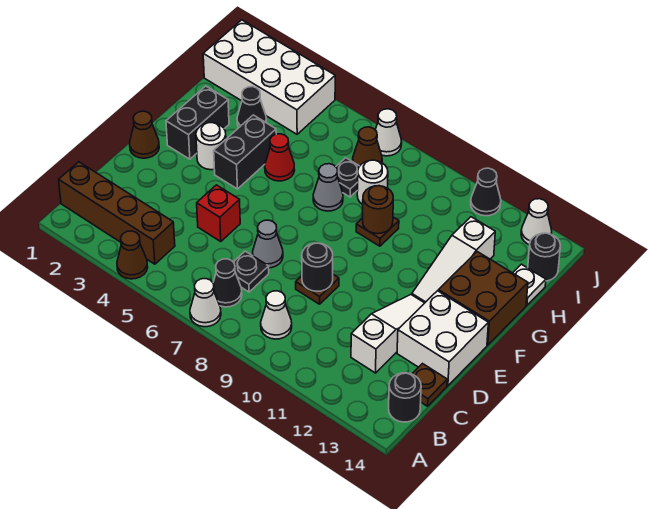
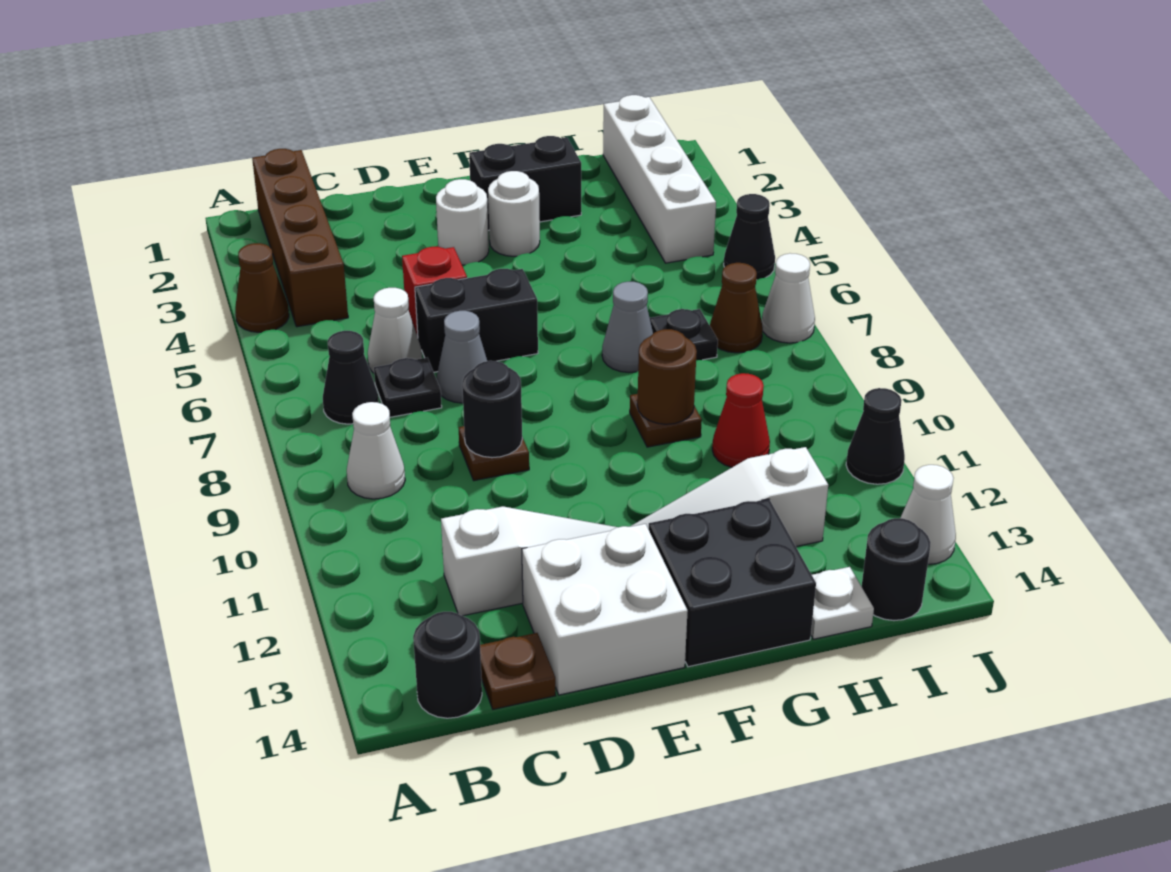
white cone A7 level 1 -> white cone C6 level 1
brown cone E1 level 1 -> none
black brick F4:G4 level 1 -> black brick D6:E6 level 1
brown brick F13:G14 level 1 -> black brick F13:G14 level 1
red cone G5 level 1 -> red cone H10 level 1
black cone H3 level 1 -> black cone J5 level 1
white round brick H8 level 1 -> white round brick E3 level 1
white brick I1:J4 level 1 -> white brick I1:I4 level 1

